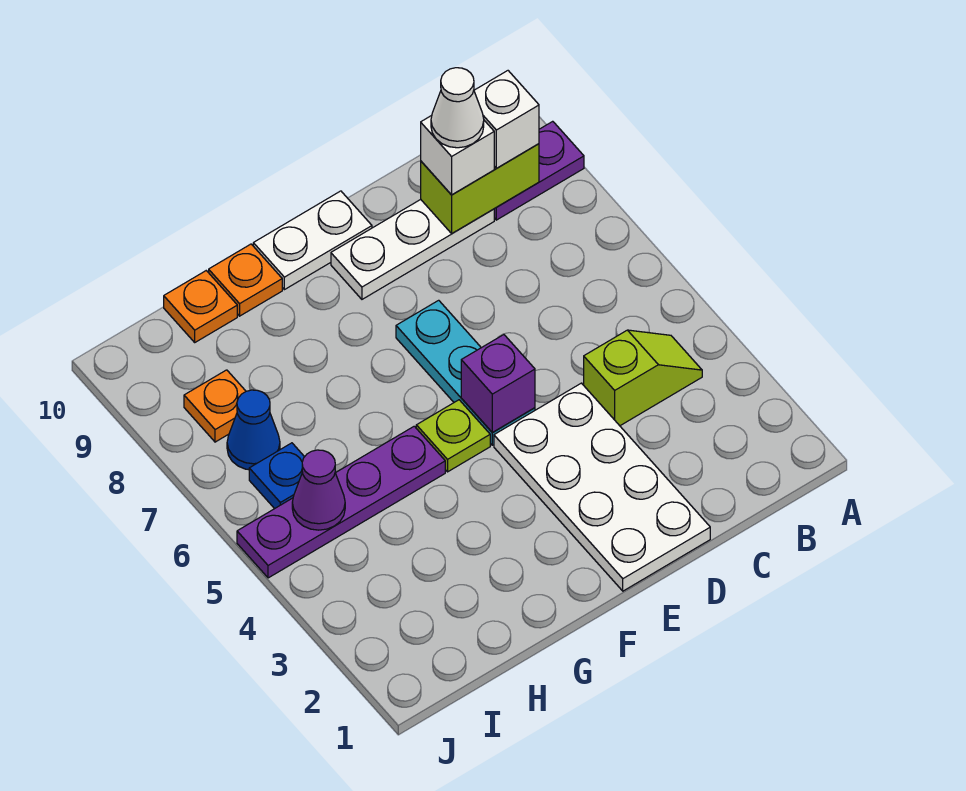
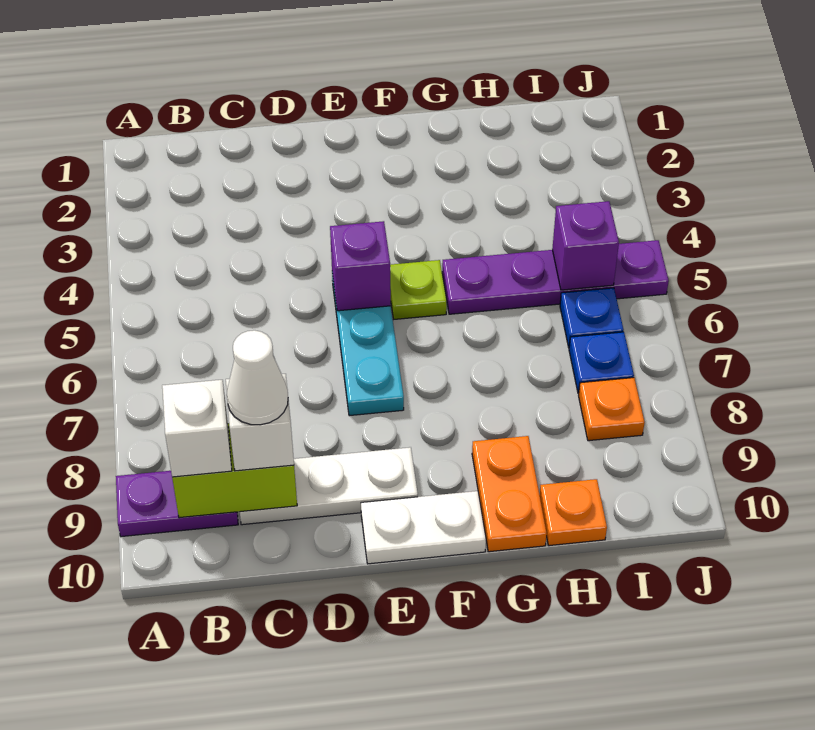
lime slope B4:C4 level 1 top C -> none
white plate D1:E4 level 1 -> none
orange plate G10 level 1 -> orange plate G9:G10 level 1
purple cone I5 level 2 -> purple brick I5 level 2
blue cone I7 level 1 -> blue plate I7 level 1

